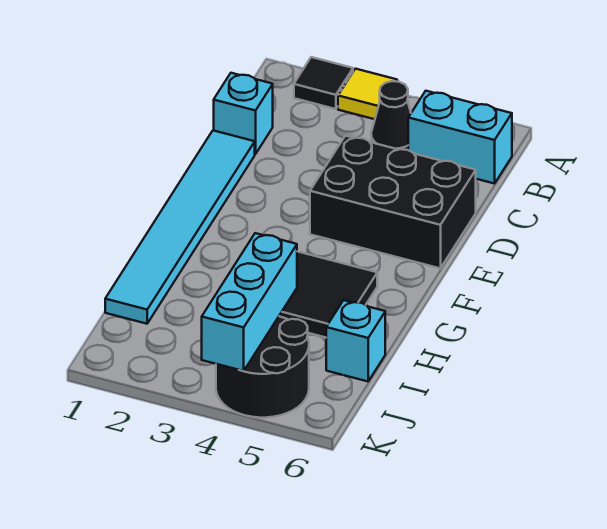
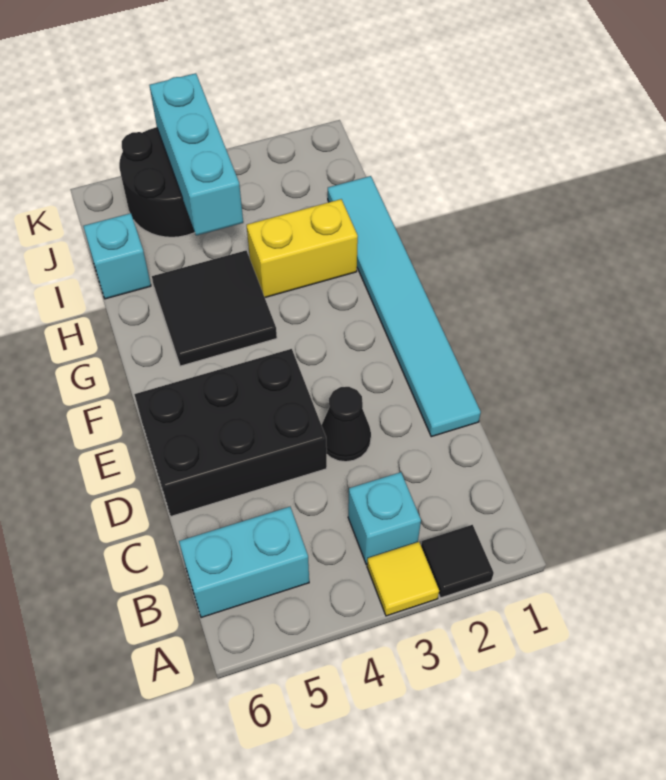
black cone B4 level 1 -> black cone D3 level 1
cyan brick C1 level 1 -> cyan brick B3 level 1
none -> yellow brick H2:H3 level 1

